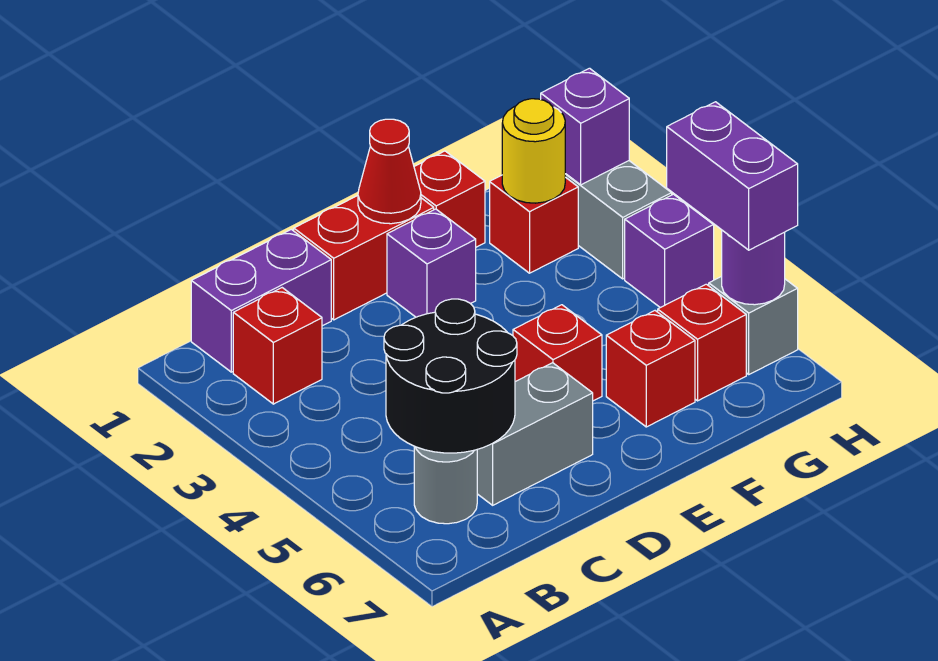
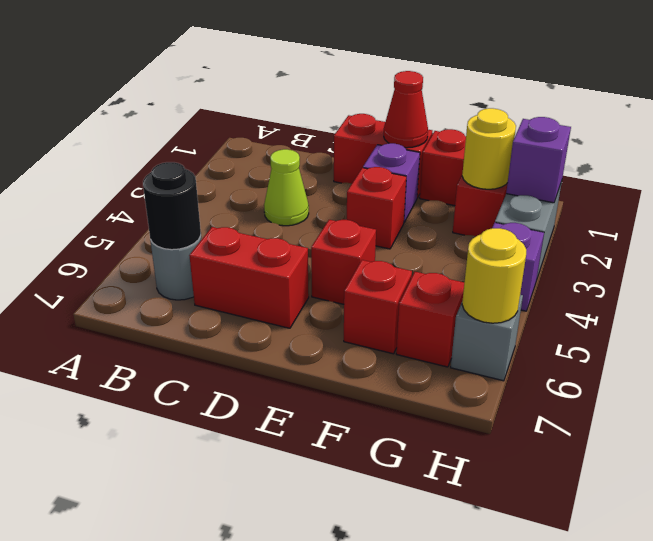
purple brick B1:C1 level 1 -> none
red brick B2 level 1 -> red brick E3 level 1
black round brick B5:C6 level 2 -> black round brick B6 level 2
none -> lime cone C3 level 1
grey brick C6:D6 level 1 -> red brick C6:D6 level 1
purple brick H5:H6 level 3 -> none
purple round brick H6 level 2 -> yellow round brick H6 level 2

